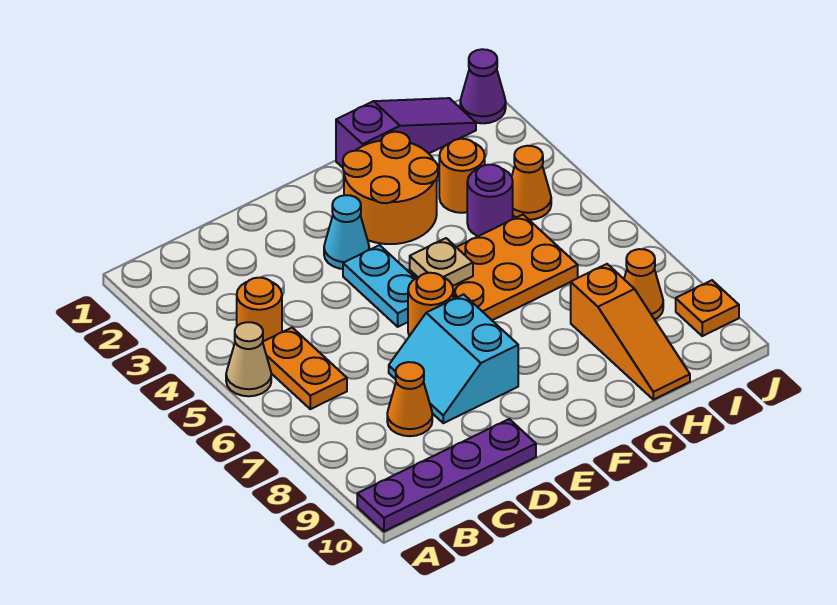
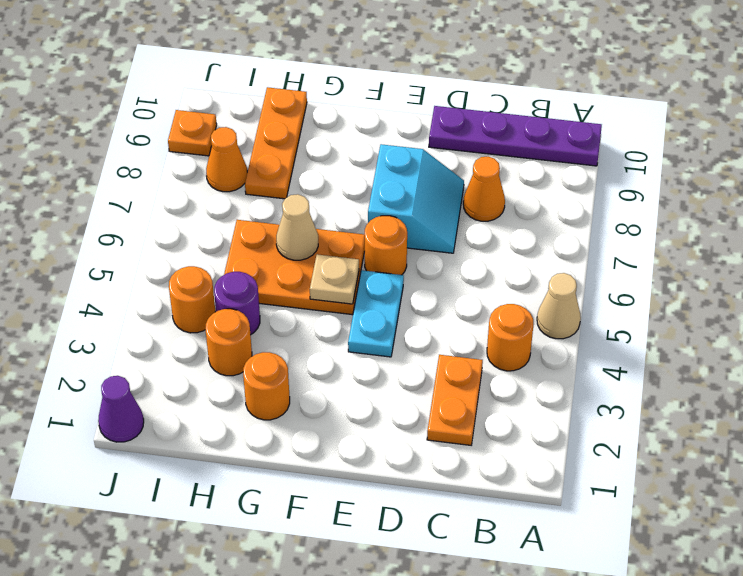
orange plate B5:B6 level 1 -> orange plate C2:C3 level 1
cyan cone E3 level 1 -> none
orange round brick F2:G3 level 1 -> orange round brick G2 level 1
purple slope G1:I1 level 1 top G -> none
none -> tan cone G6 level 2
orange slope H8:H10 level 1 top 8 -> orange plate H8:H10 level 1
orange cone I4 level 1 -> orange round brick I4 level 1

